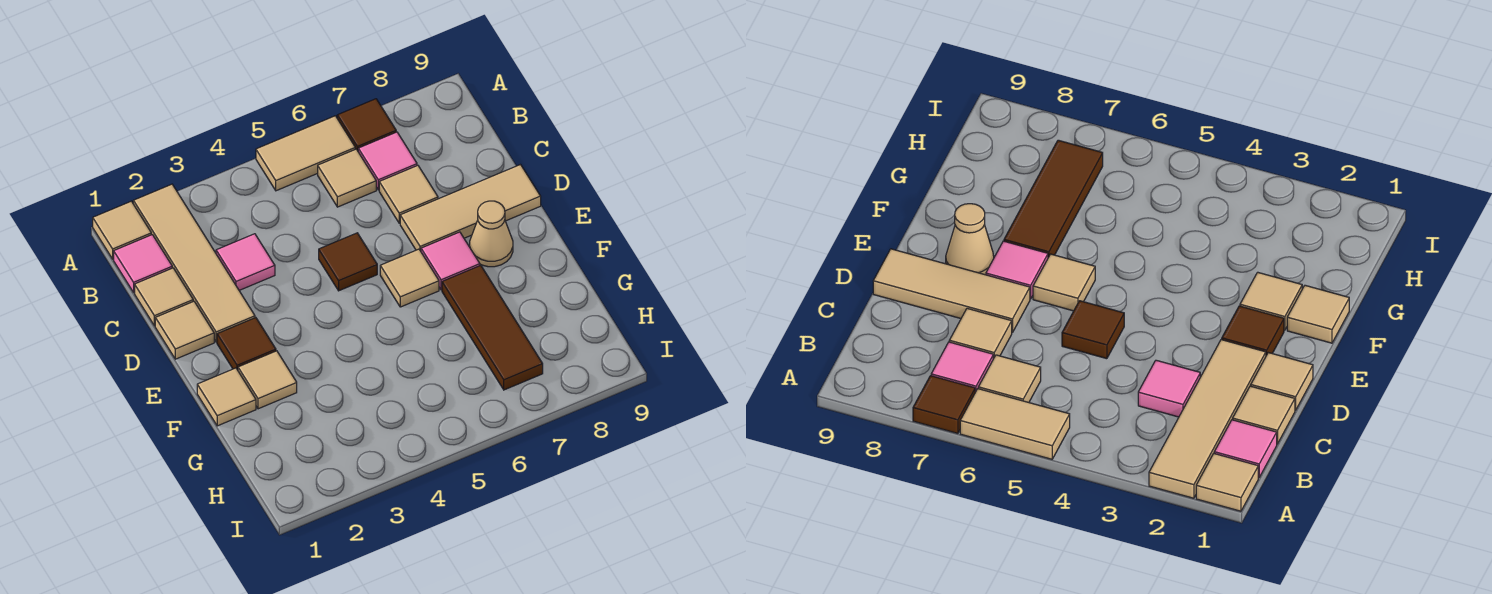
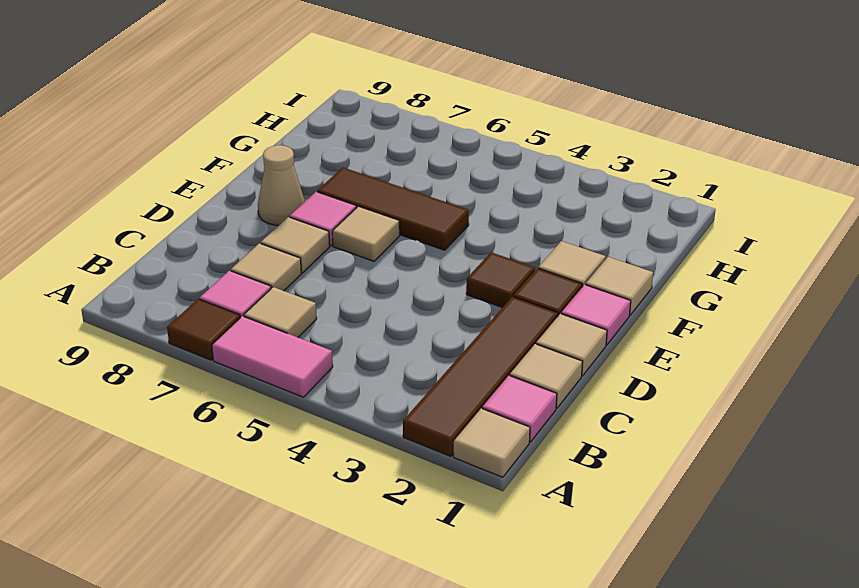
tan tile A2:D2 level 1 -> brown tile A2:D2 level 1
tan tile A5:A6 level 1 -> pink tile A5:A6 level 1
pink tile C3 level 1 -> pink tile E1 level 1
brown tile D5 level 1 -> brown tile E3 level 1
tan tile D7:D9 level 1 -> tan tile D7 level 1
brown tile F7:H7 level 1 -> brown tile F5:F7 level 1

